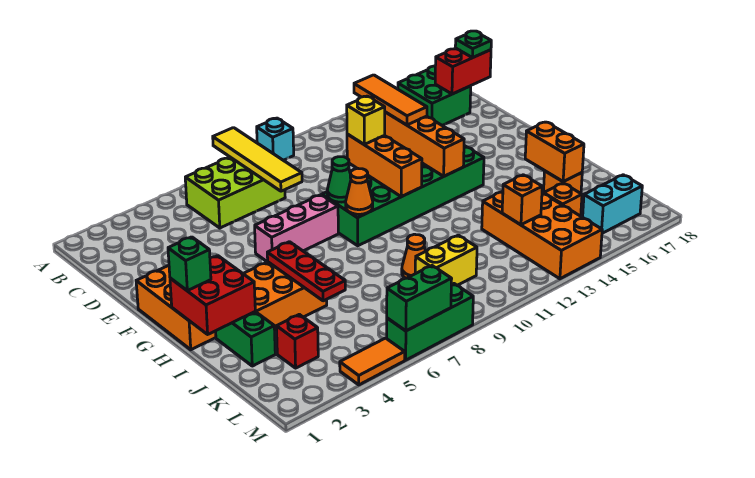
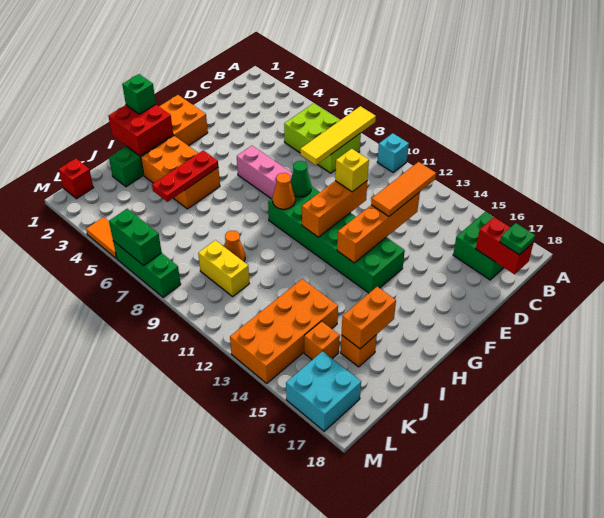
red brick K3 level 1 -> red brick L1 level 1
orange brick K13 level 2 -> none
cyan brick L16:L17 level 1 -> cyan brick L16:M17 level 1

